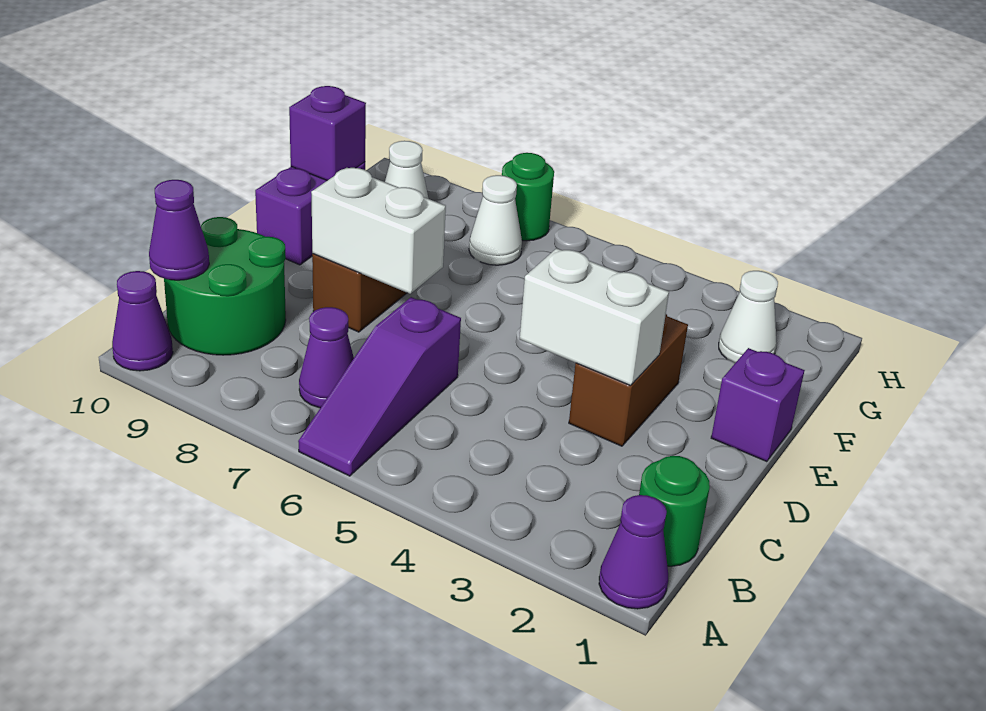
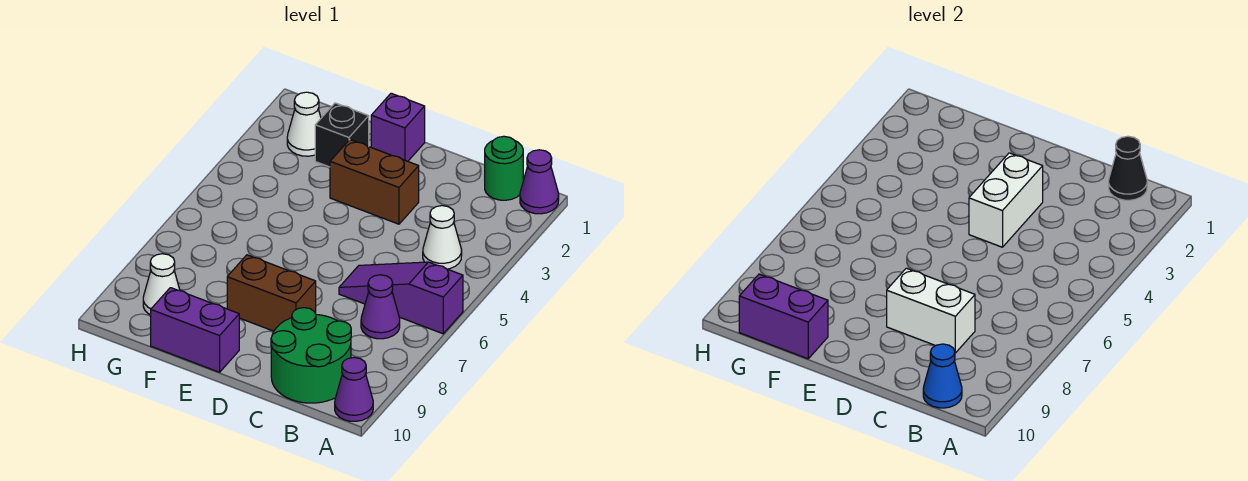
purple slope A6:C6 level 1 top C -> purple slope A6:C6 level 1 top A
none -> black cone B1 level 2
purple cone B10 level 2 -> blue cone B10 level 2
white brick D7:D8 level 2 -> white brick C8:D8 level 2
none -> black brick F2 level 1
purple brick F10 level 2 -> purple brick F10:G10 level 2
white cone G7 level 1 -> white cone B4 level 1
green round brick H7 level 1 -> none

